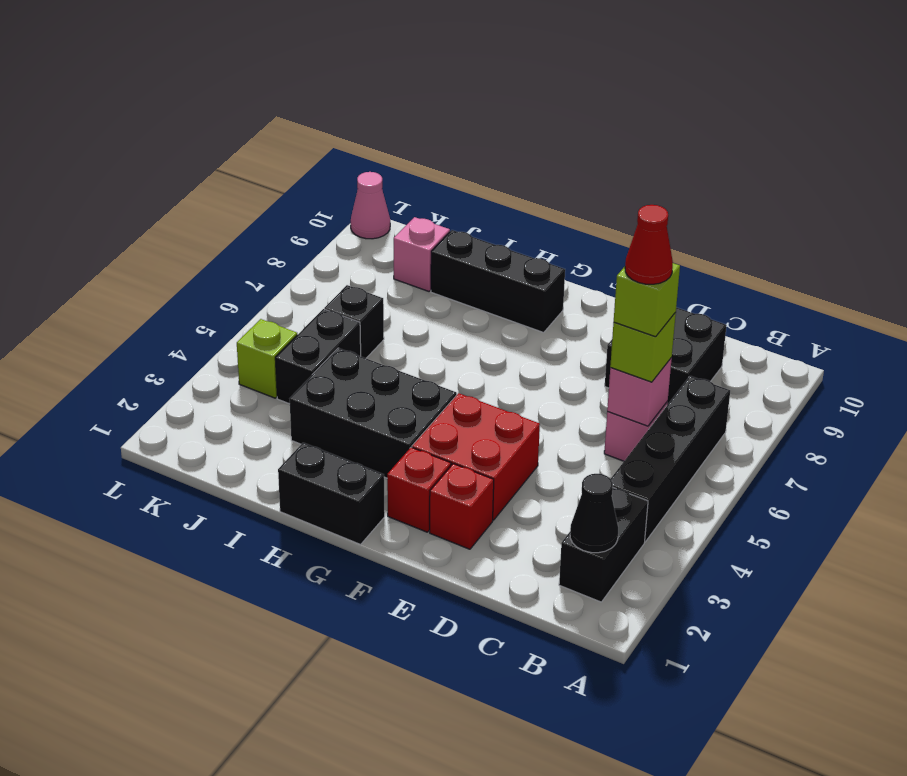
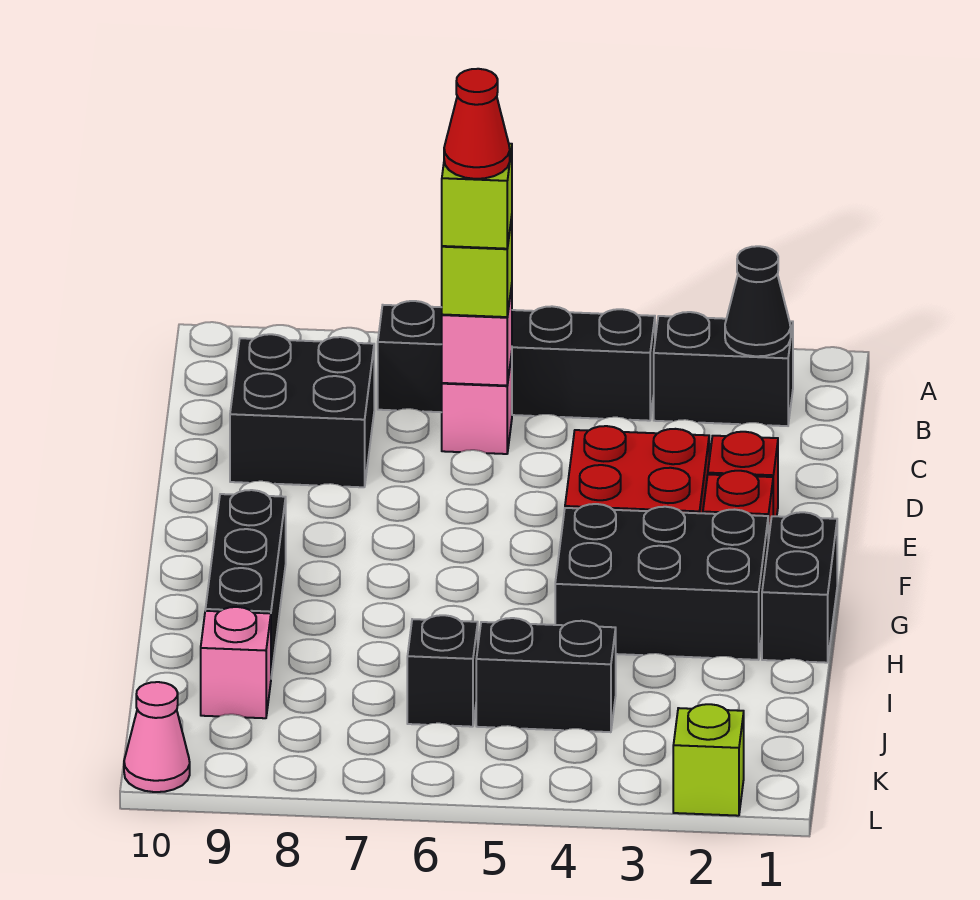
black brick G3:I4 level 1 -> black brick G2:H4 level 1
lime brick K4 level 1 -> lime brick L2 level 1

